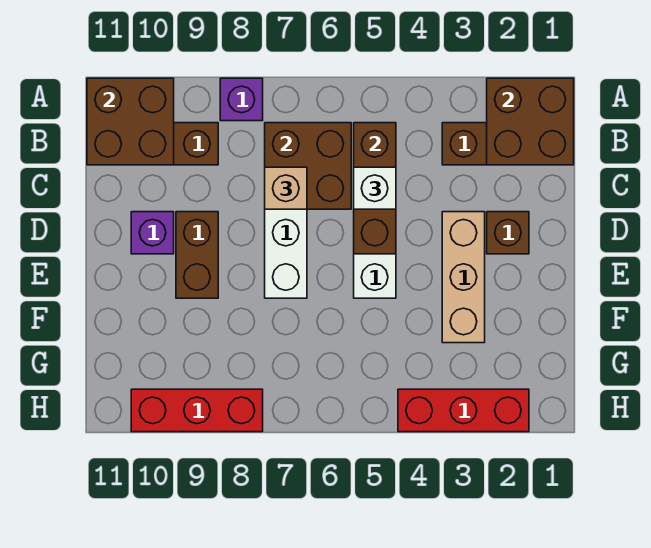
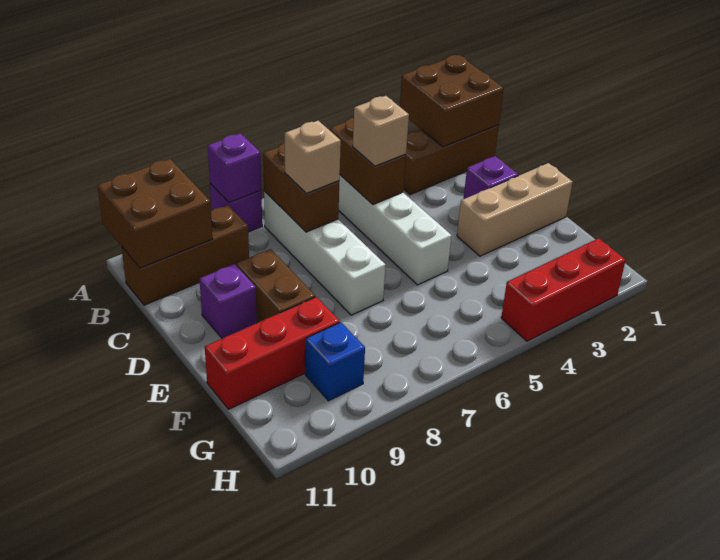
none -> purple brick A8 level 2
brown brick B5:D5 level 2 -> brown brick B5:C5 level 2
brown brick B6:C7 level 2 -> brown brick B7:C7 level 2
white brick C5 level 3 -> tan brick C5 level 3
brown brick D2 level 1 -> purple brick D2 level 1
tan brick D3:F3 level 1 -> tan brick E1:E3 level 1
none -> blue brick G9 level 1
red brick H8:H10 level 1 -> red brick F9:F11 level 1

